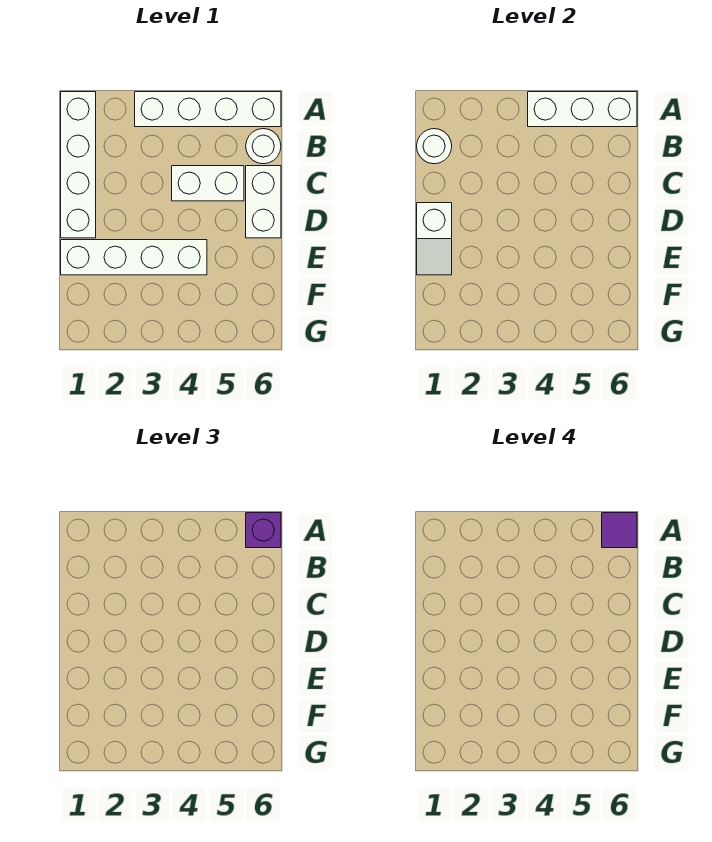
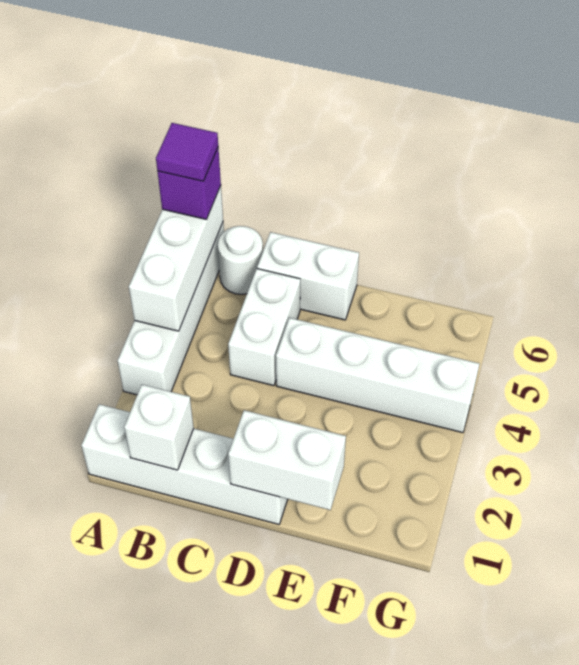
white round brick B1 level 2 -> white brick B1 level 2
white slope D1:E1 level 2 top D -> white brick D1:E1 level 2
white brick E1:E4 level 1 -> white brick D4:G4 level 1

